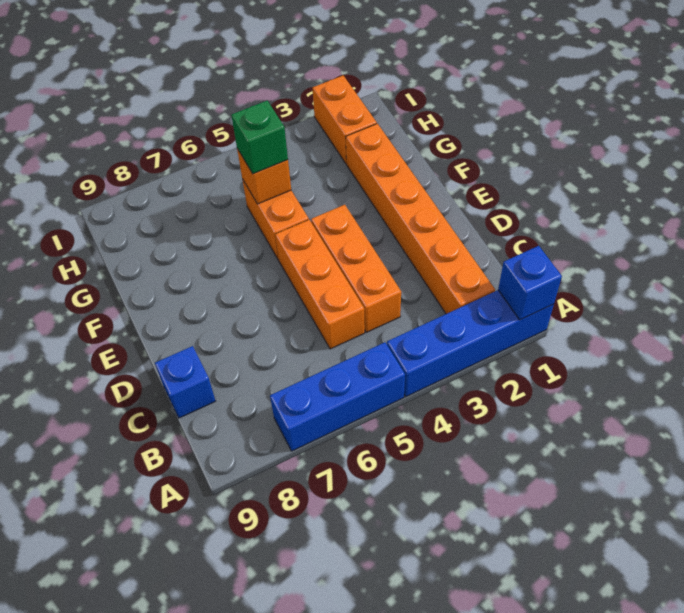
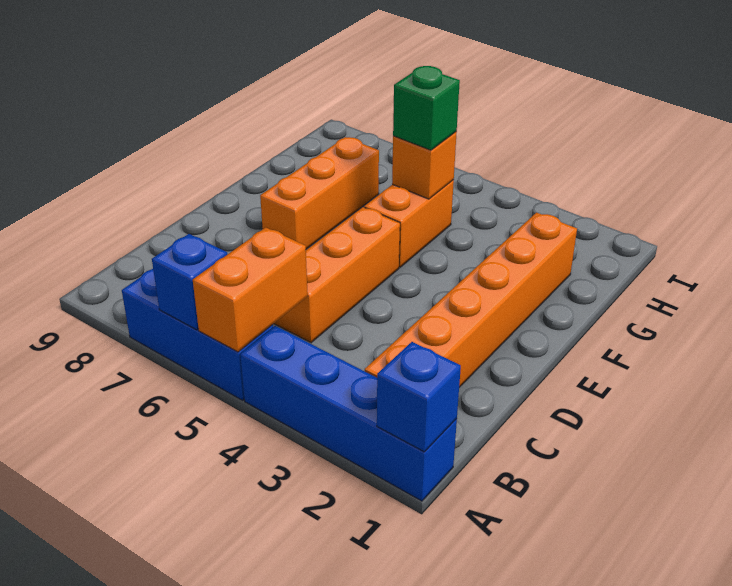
orange brick C4:E4 level 1 -> orange brick E7:G7 level 1
blue brick C9 level 1 -> blue brick A6 level 2
orange brick H2:I2 level 1 -> orange brick A5:B5 level 2

